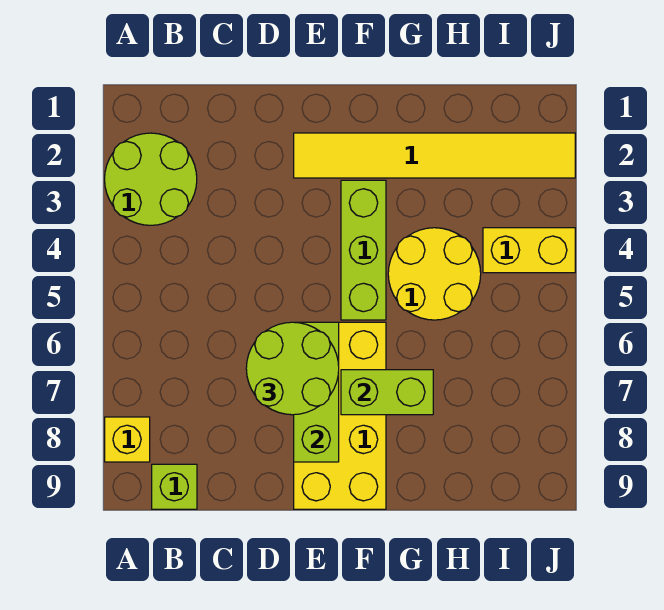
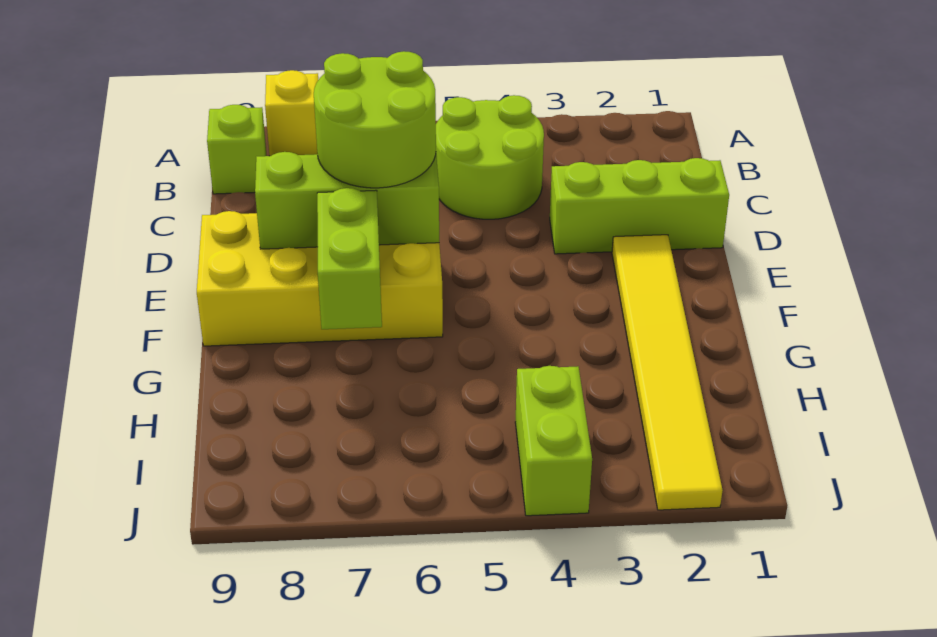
lime round brick A2:B3 level 1 -> lime round brick B4:C5 level 1
lime brick F3:F5 level 1 -> lime brick D1:D3 level 1
yellow round brick G4:H5 level 1 -> none
yellow brick I4:J4 level 1 -> lime brick I4:J4 level 1

